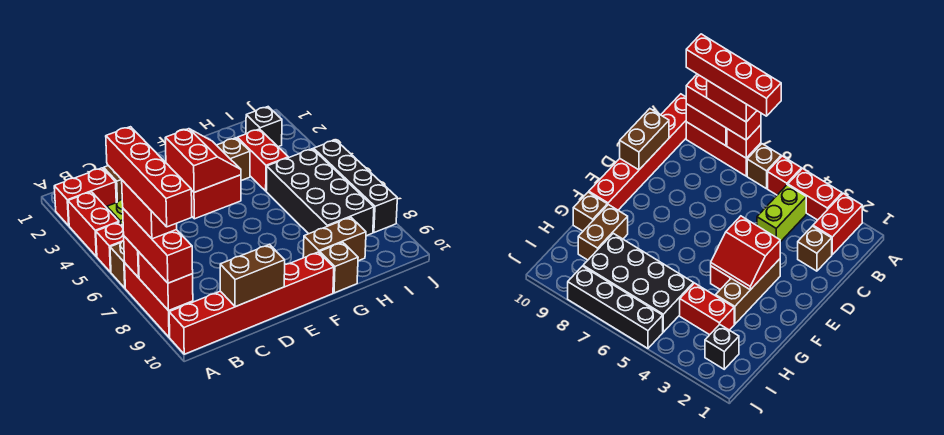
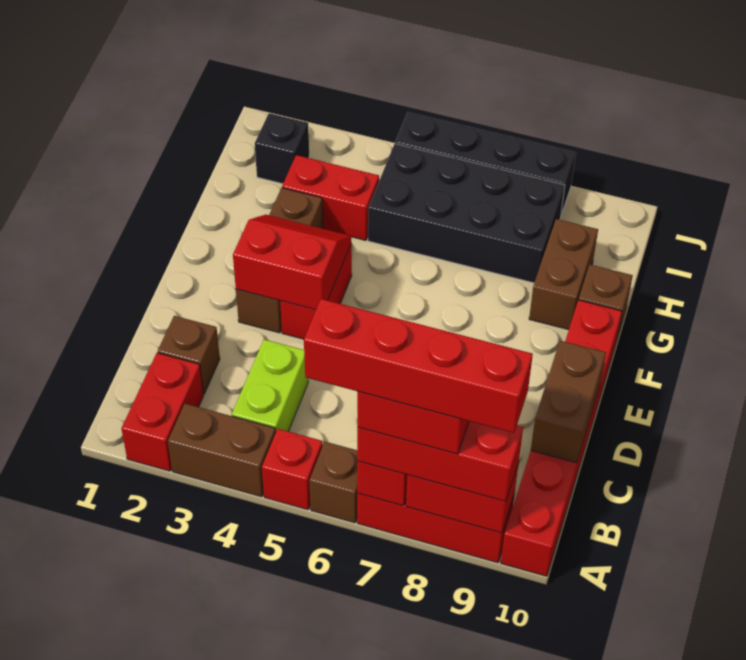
red brick A3:A4 level 1 -> brown brick A3:A4 level 1

